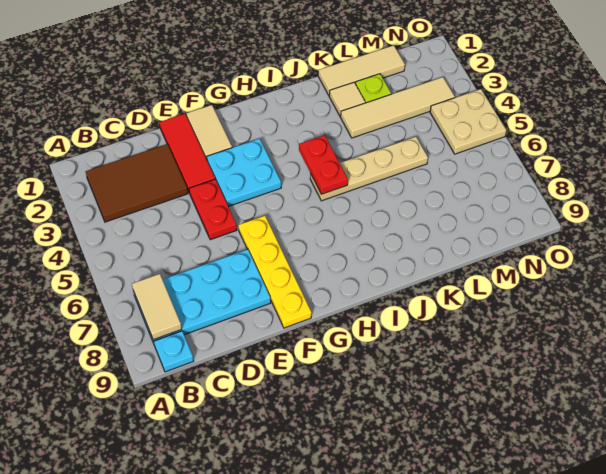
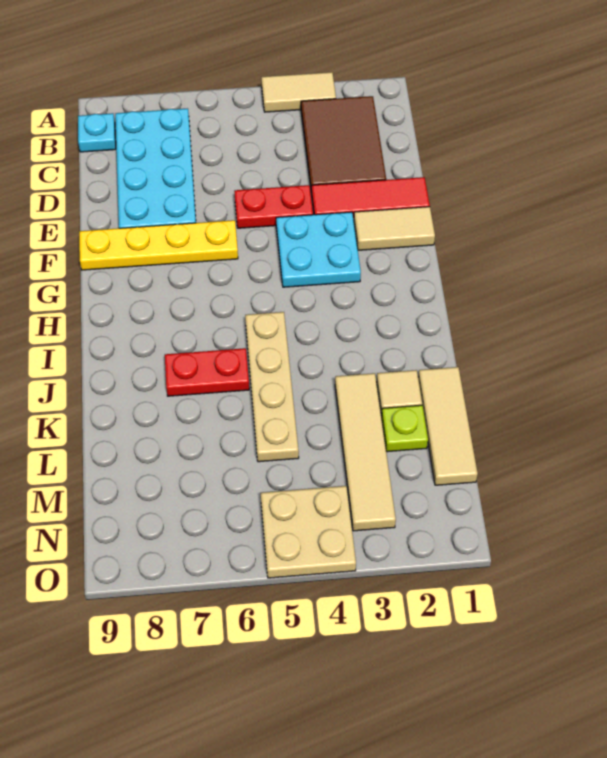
tan tile B7:B8 level 2 -> tan tile A3:A4 level 1
red plate I4:I5 level 2 -> red plate J6:J7 level 1

